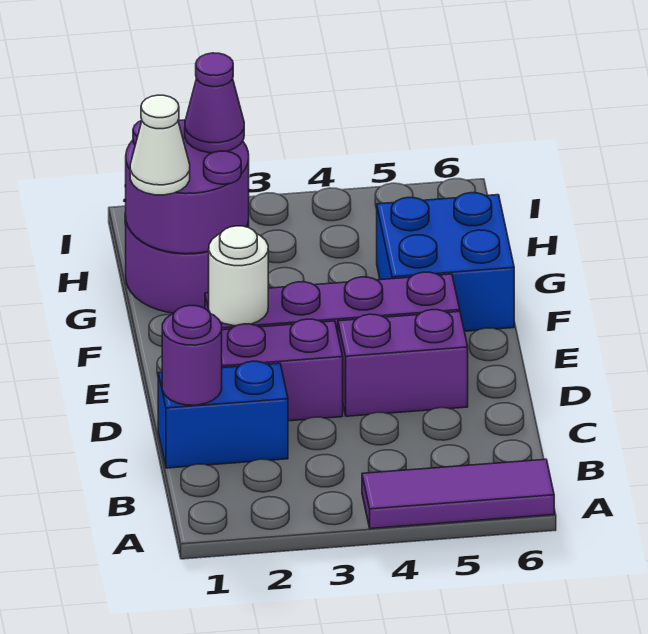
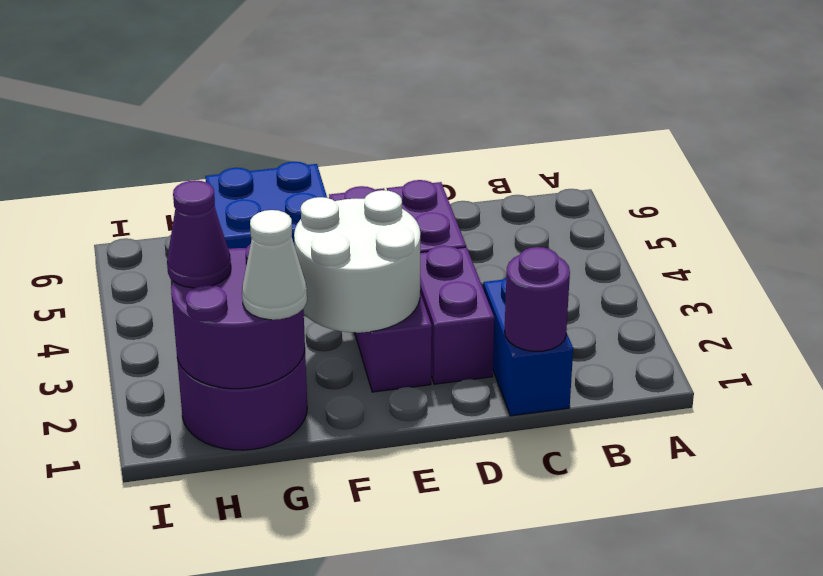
purple tile A4:A6 level 1 -> none
white round brick E2 level 2 -> white round brick E2:F3 level 2

